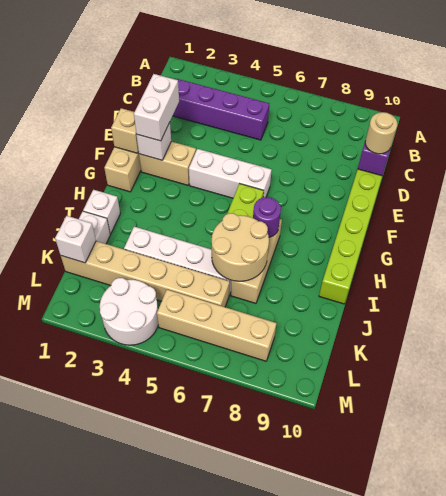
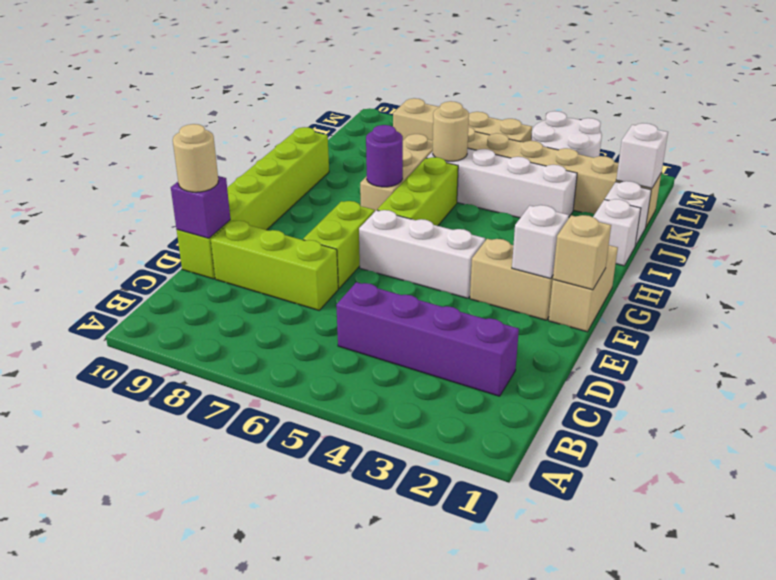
none -> lime brick D7:D9 level 1
white brick E2:F2 level 3 -> none
none -> lime brick E7:F7 level 1
tan round brick I6:J7 level 2 -> tan round brick J6 level 2

